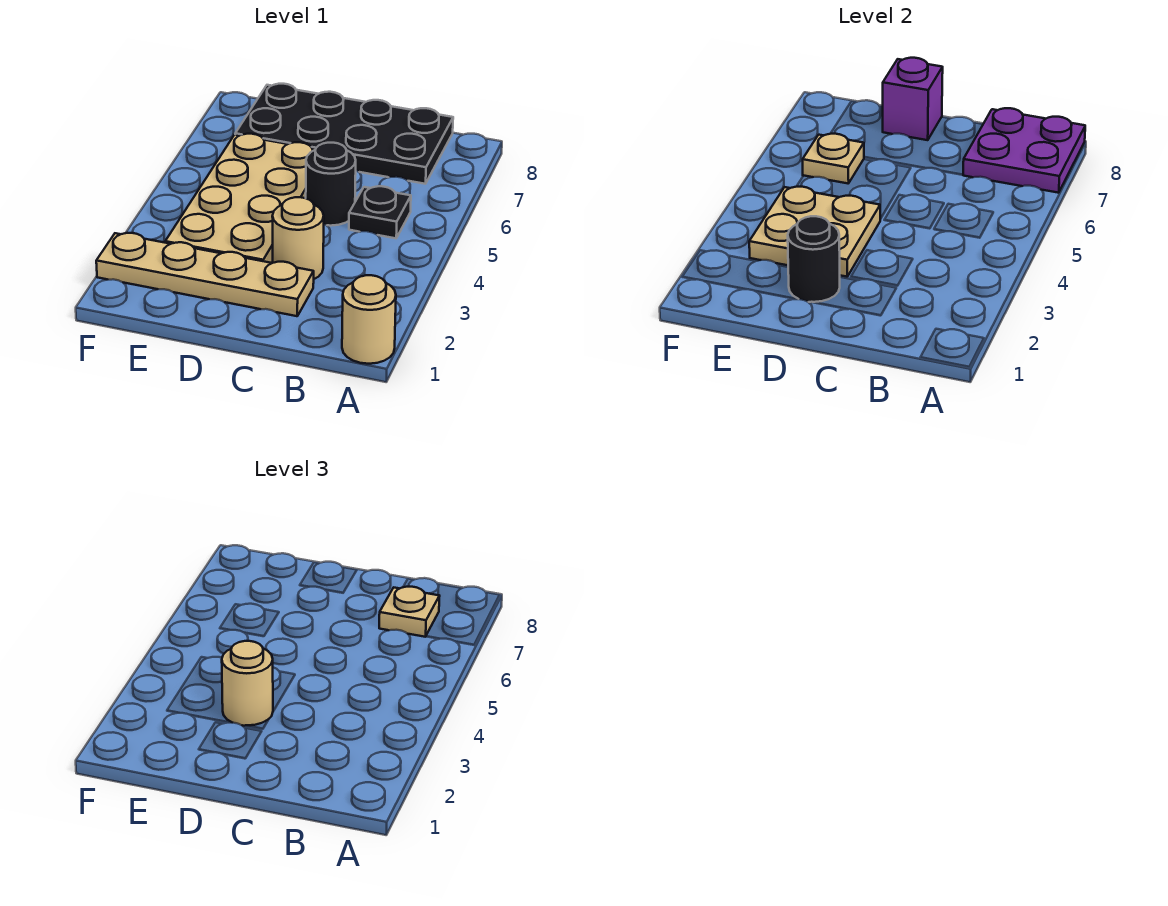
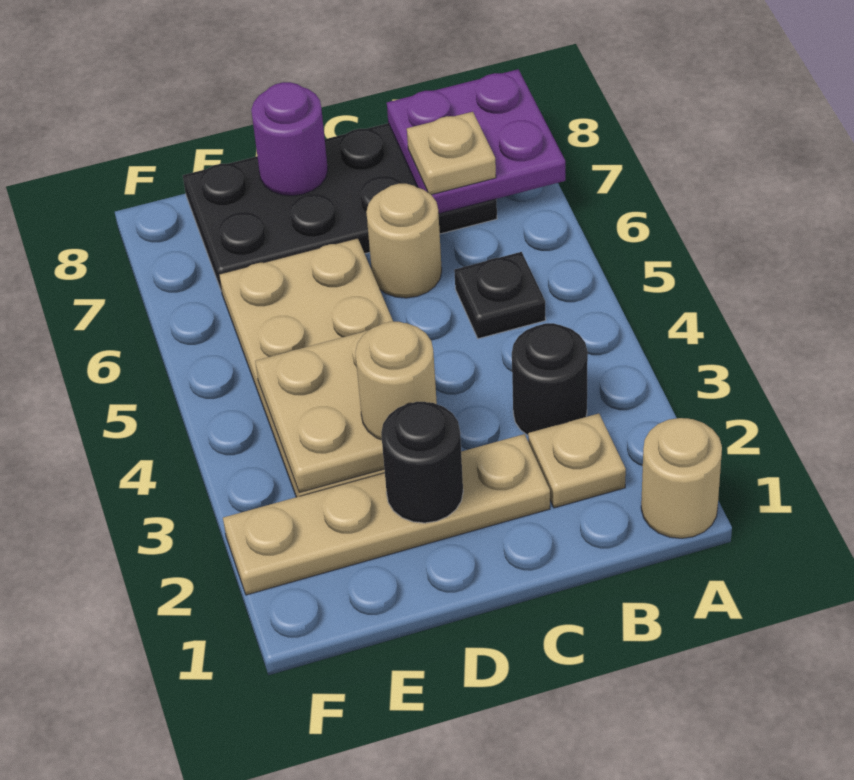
tan round brick C3 level 1 -> tan round brick C6 level 1
black round brick C5 level 1 -> black round brick B3 level 1
purple brick D8 level 2 -> purple round brick D8 level 2
tan plate E6 level 2 -> tan plate B2 level 1

